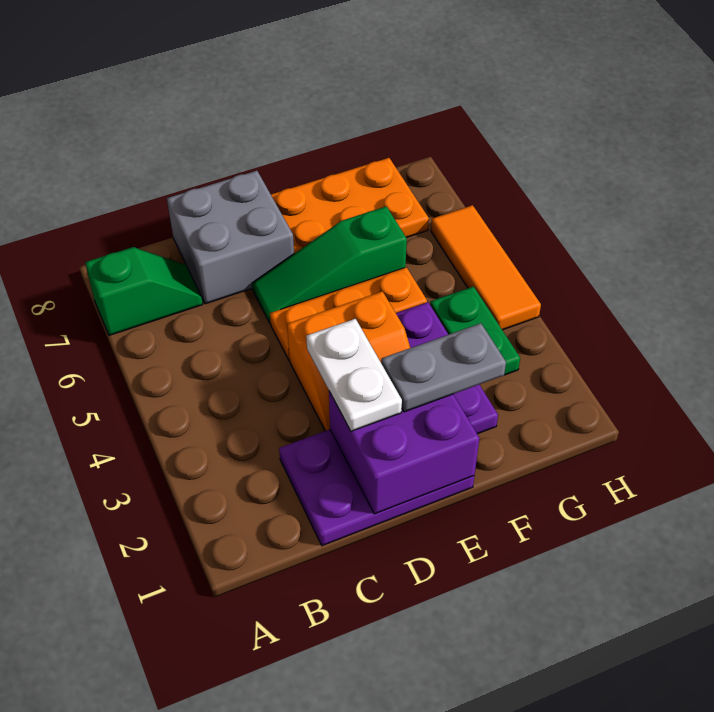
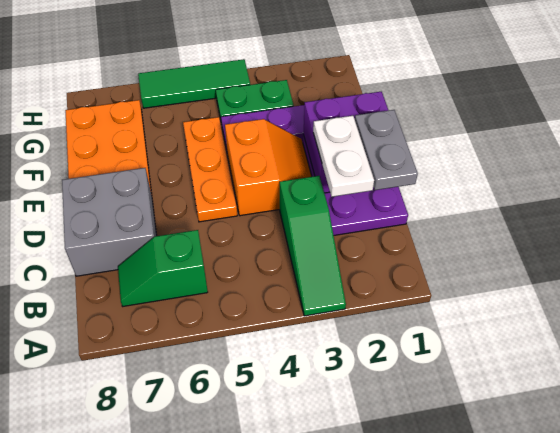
green slope A7:B7 level 1 top A -> green slope B6:B7 level 1 top 6
white plate D2:D3 level 3 -> white plate C2:D2 level 3
green slope D6:F6 level 1 top F -> green slope A3:C3 level 1 top C
grey plate E2:F2 level 3 -> grey plate C1:D1 level 3
orange tile H4:H6 level 1 -> green tile H4:H6 level 1

